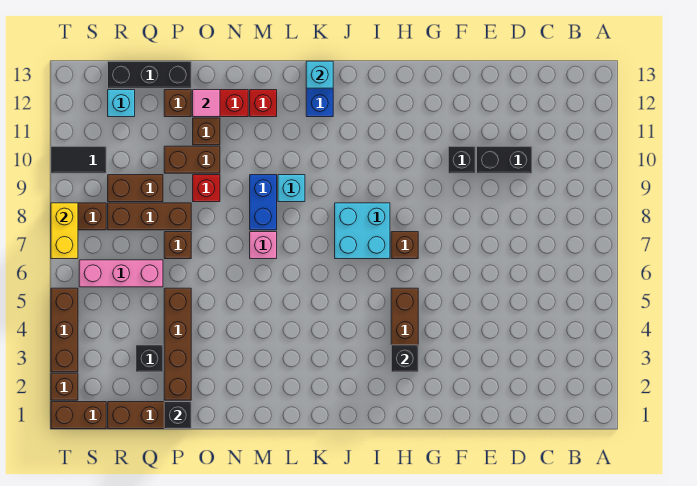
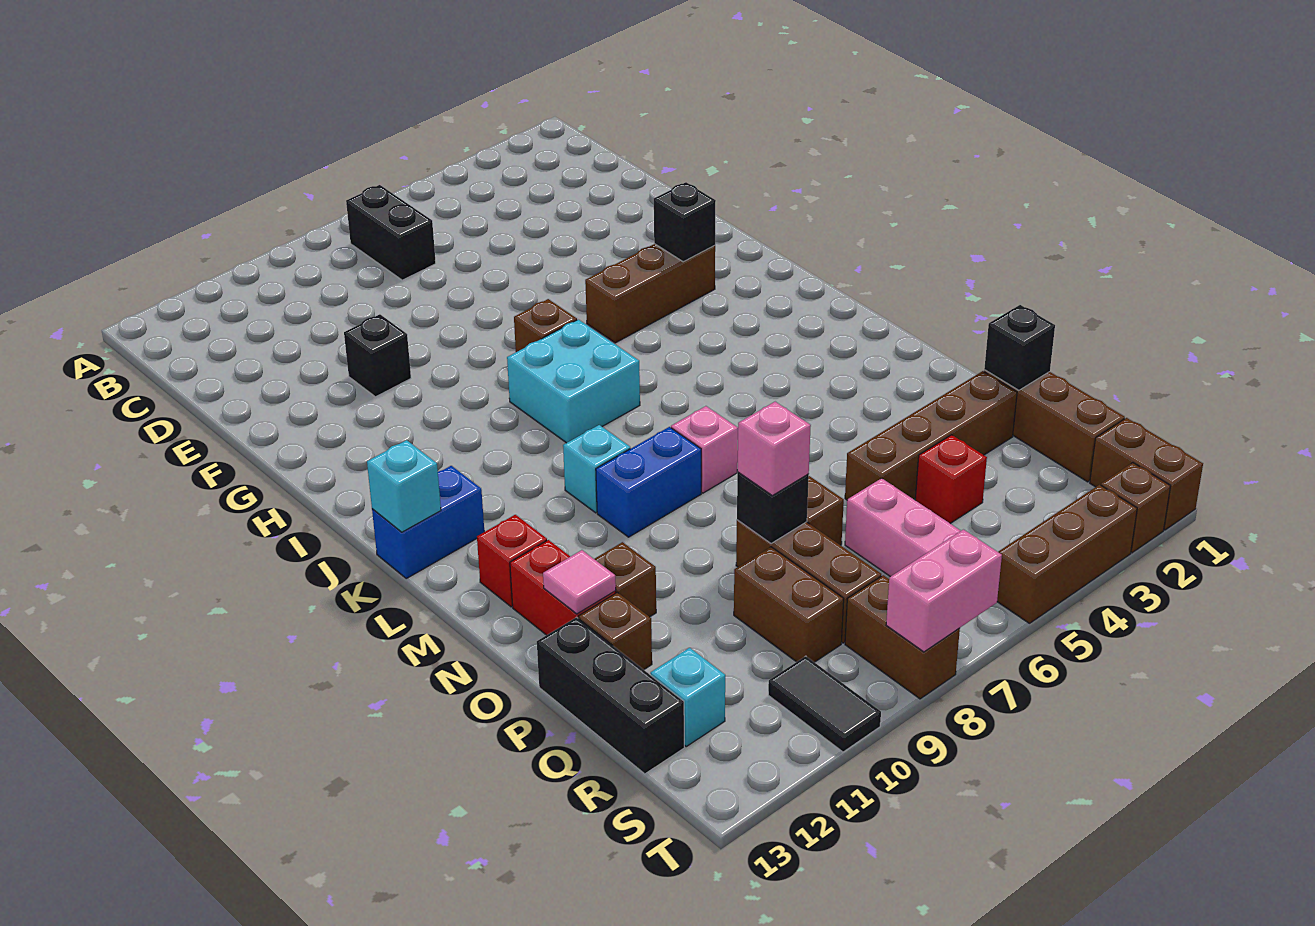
black brick D10:E10 level 1 -> black brick B7:C7 level 1
red brick O9 level 1 -> red brick Q4 level 1
brown brick O10:P10 level 1 -> none
none -> pink brick P8 level 3
black brick Q3 level 1 -> black brick P8 level 2
yellow brick T7:T8 level 2 -> pink brick T7:T8 level 2

